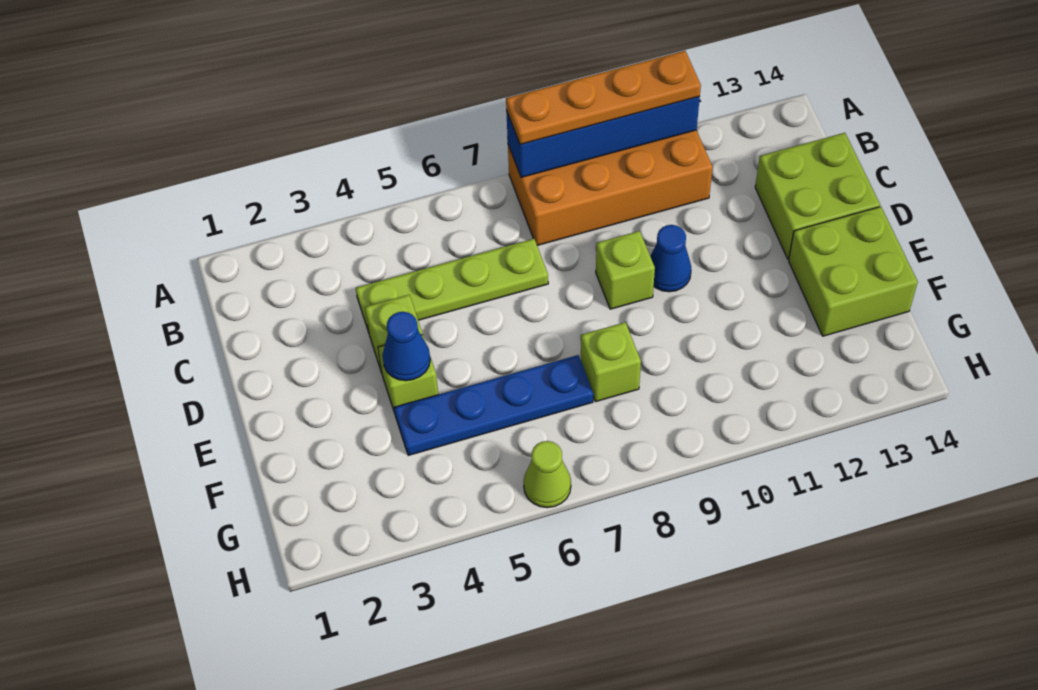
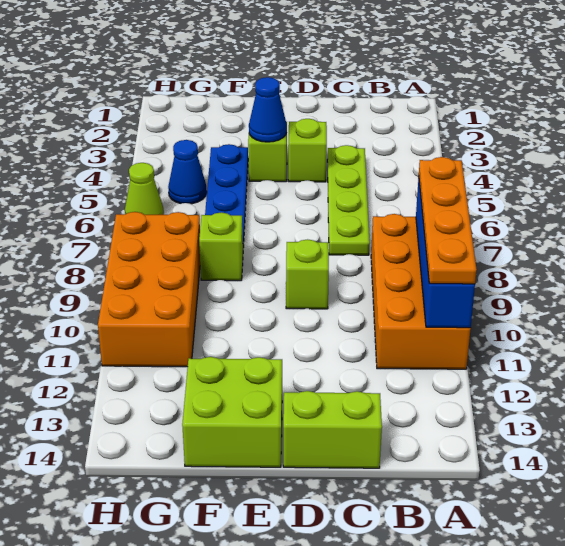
lime brick C13:D14 level 1 -> lime brick C14:D14 level 1
blue cone D10 level 1 -> blue cone G5 level 1
none -> orange brick G8:H11 level 1

